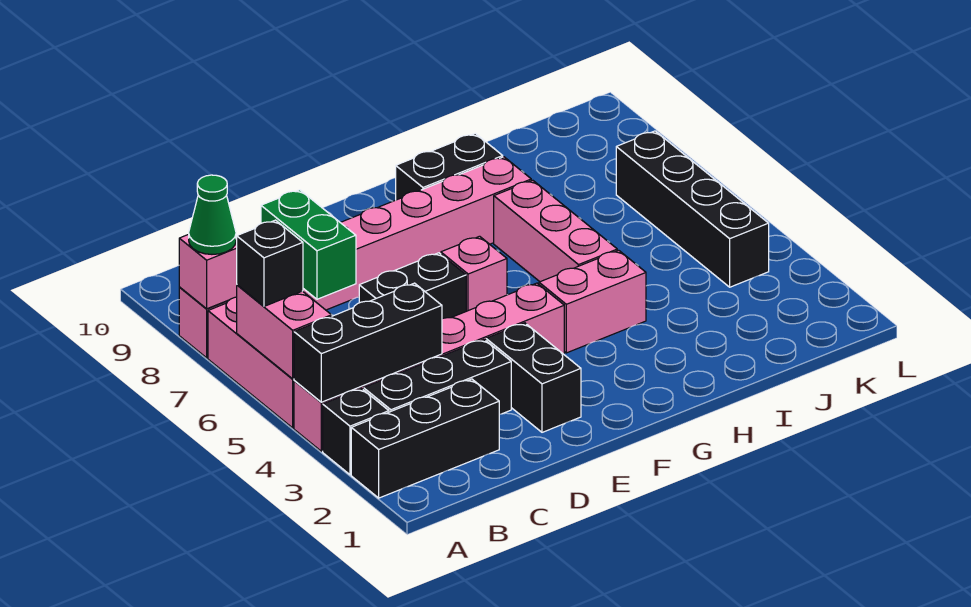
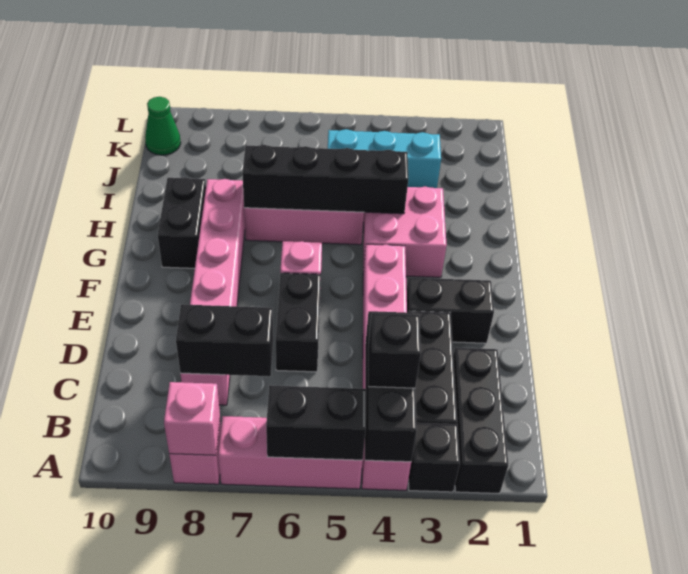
pink brick A5:A6 level 2 -> black brick A5:A6 level 2
black brick A6 level 3 -> black brick B4 level 3
green cone A8 level 3 -> green cone K10 level 1
green brick C7:C8 level 2 -> black brick C7:C8 level 2
pink brick G4:H4 level 1 -> pink brick G3:H4 level 1
none -> cyan brick J3:J5 level 1
black brick K4:K7 level 1 -> black brick H4:H7 level 2

